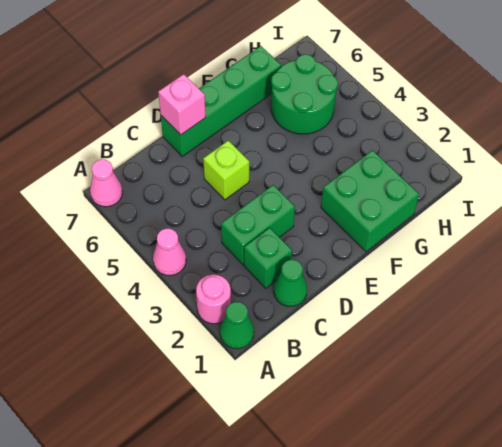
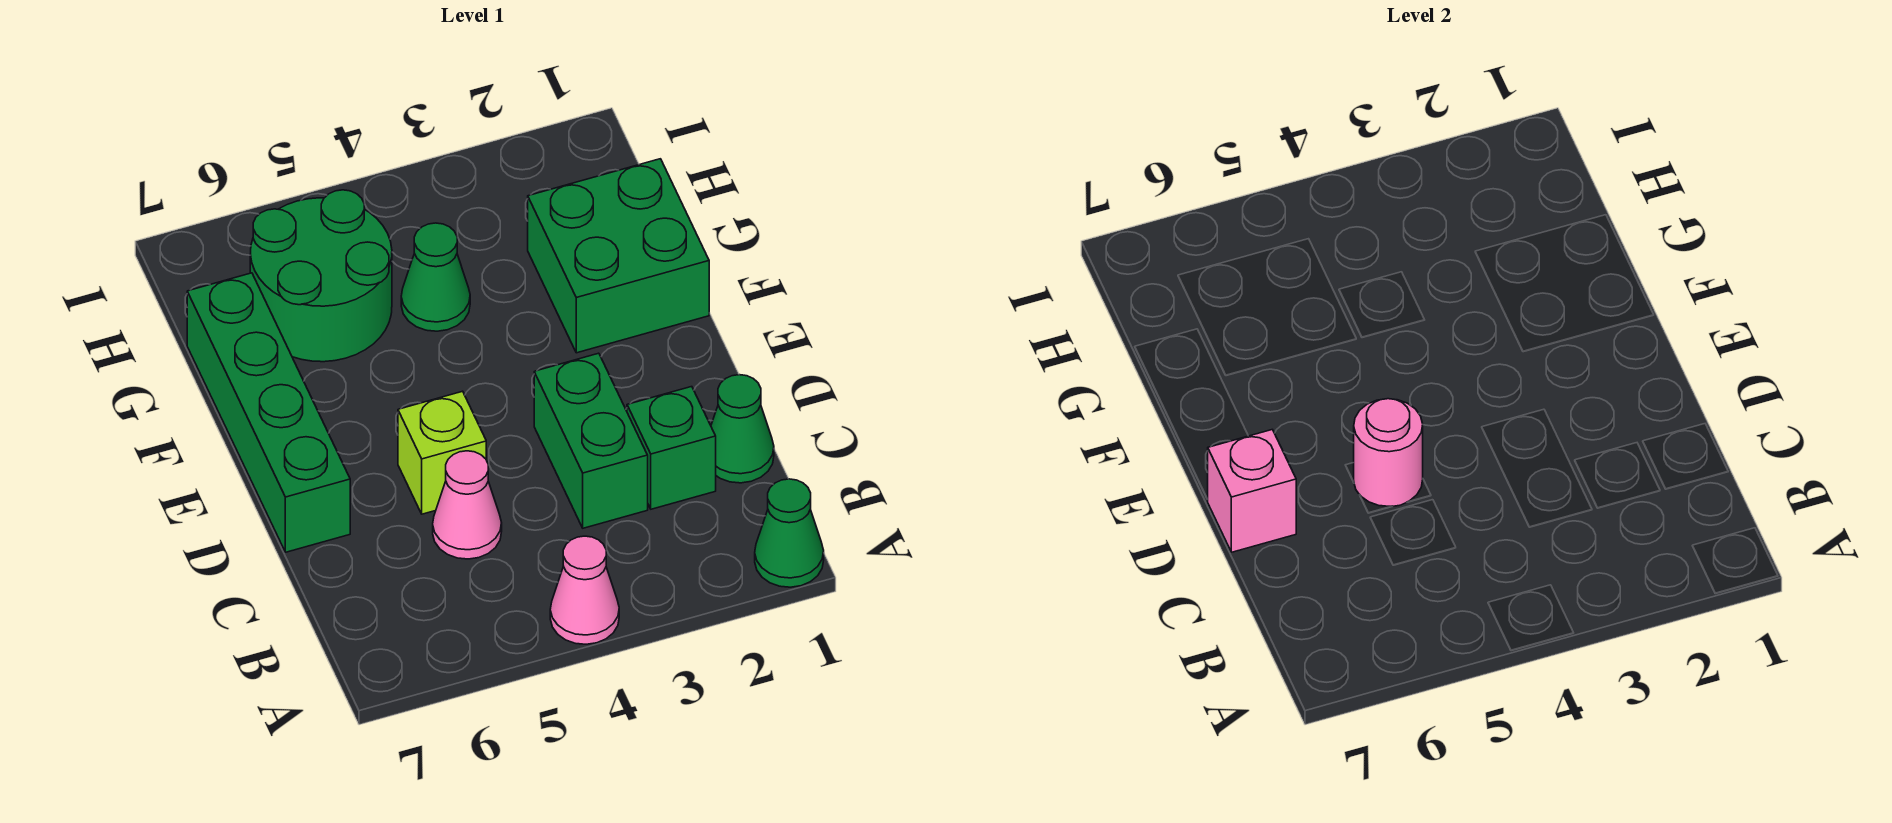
pink round brick A2 level 1 -> pink round brick D5 level 2
pink cone A7 level 1 -> pink cone C5 level 1
none -> green cone G4 level 1

